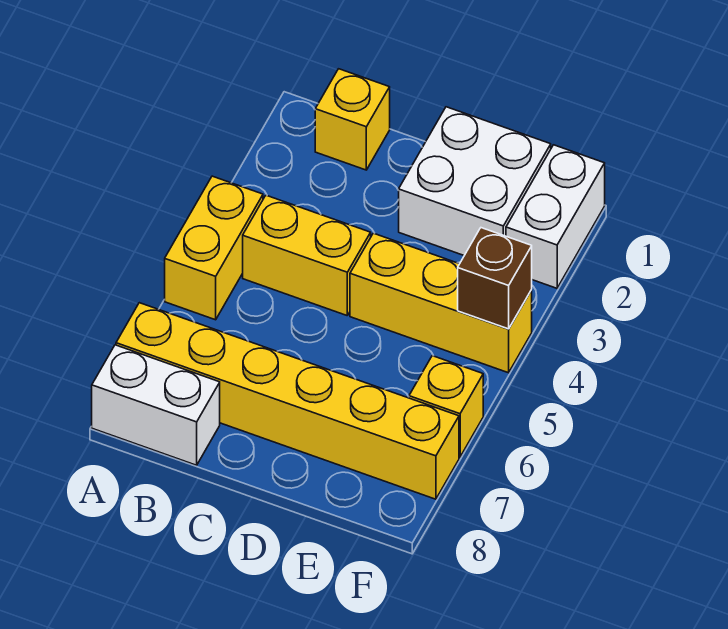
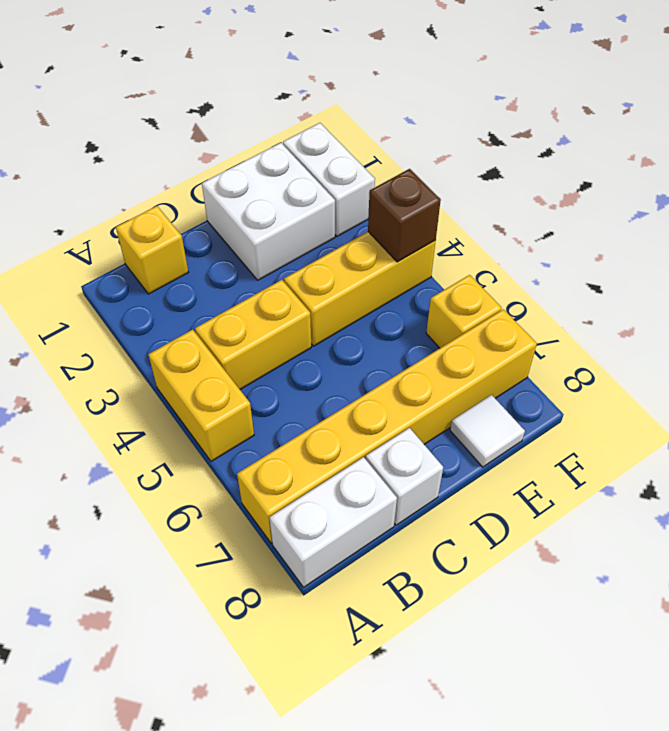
none -> white brick C8 level 1
none -> white tile E8 level 1

